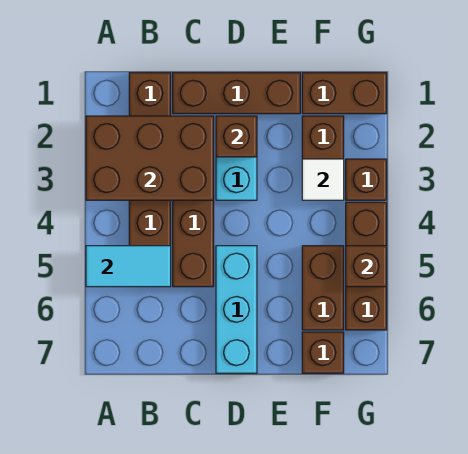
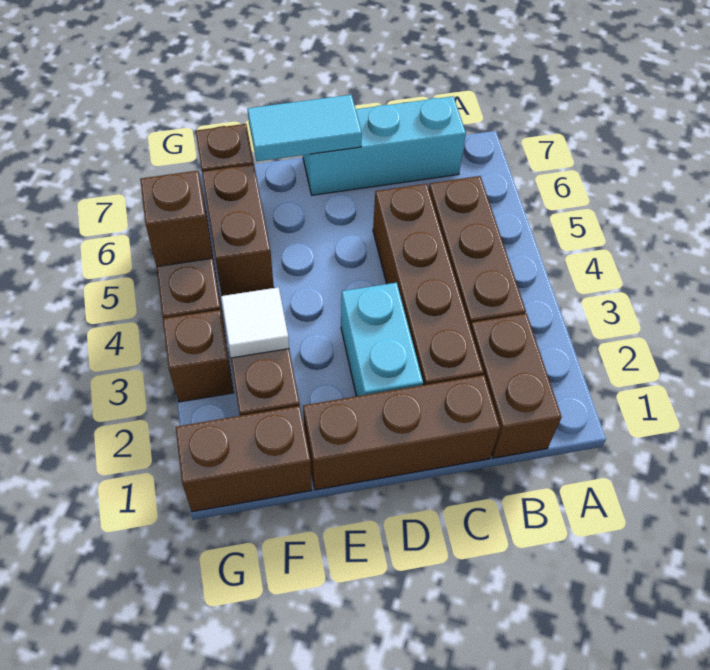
brown brick A2:C3 level 2 -> none
cyan tile A5:B5 level 2 -> cyan tile D7:E7 level 2
brown brick D2 level 2 -> none
cyan brick D5:D7 level 1 -> cyan brick B7:D7 level 1

